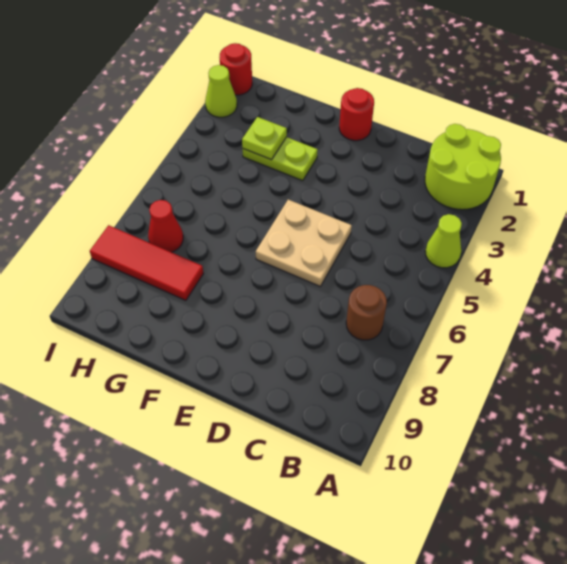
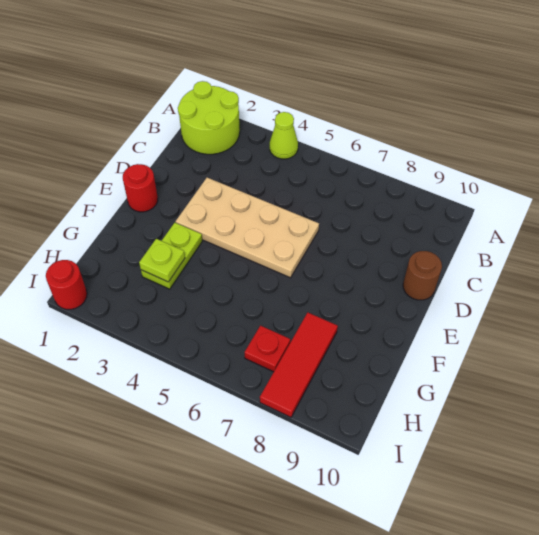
brown round brick B7 level 1 -> brown round brick D10 level 1
tan plate D5:E6 level 1 -> tan plate D3:E6 level 1
red cone H7 level 1 -> red plate H7 level 1
lime cone I2 level 1 -> none

